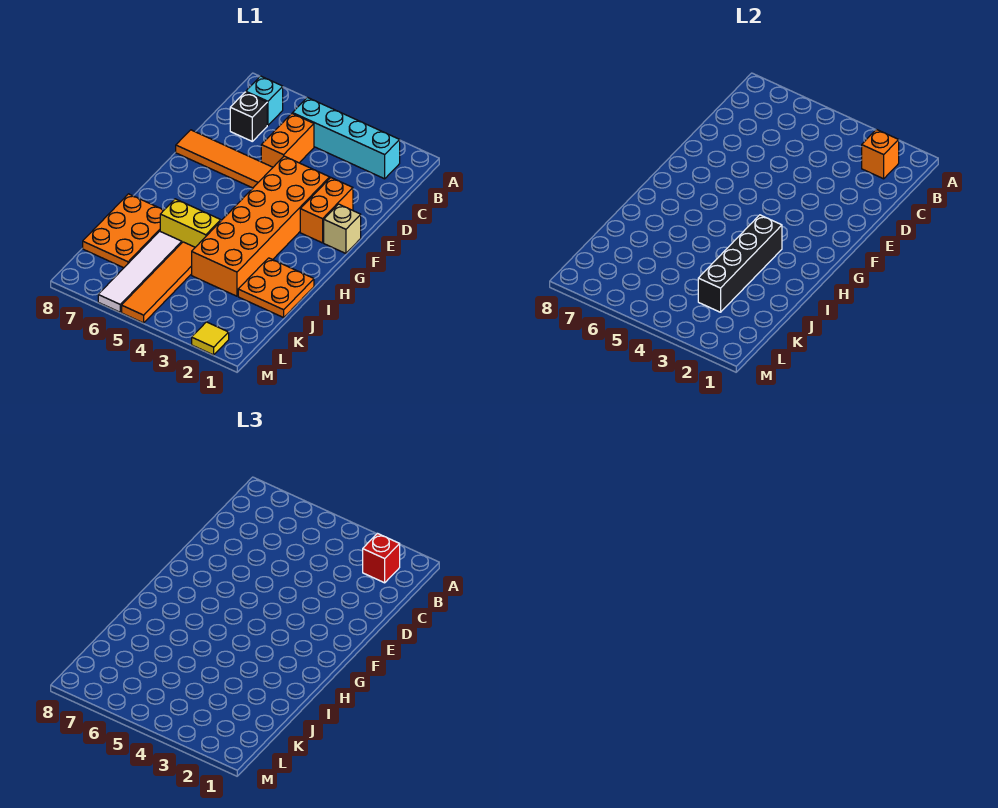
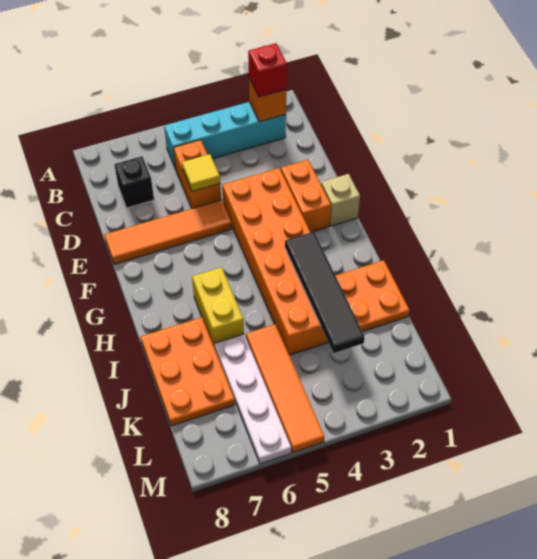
cyan brick B7 level 1 -> none
black brick H3:K3 level 2 -> black tile H3:K3 level 2
yellow brick I5:I6 level 1 -> yellow brick H6:I6 level 1
white tile J6:M6 level 1 -> white plate J6:M6 level 1
yellow tile M2 level 1 -> yellow tile D5 level 2

